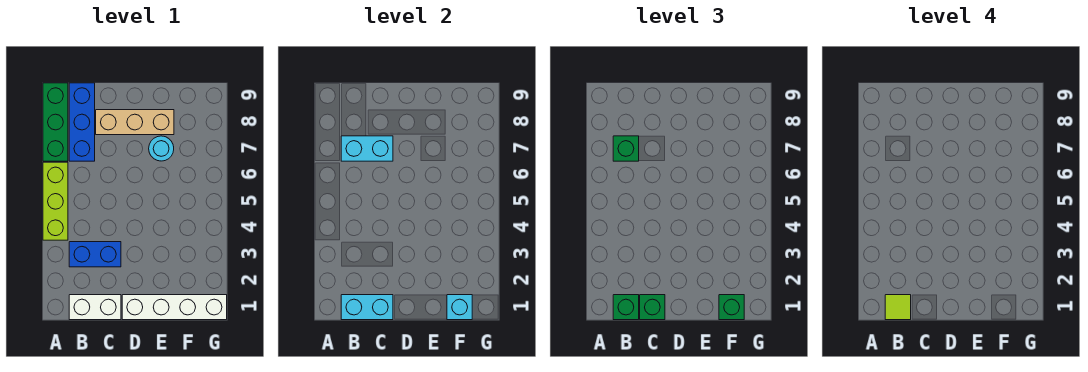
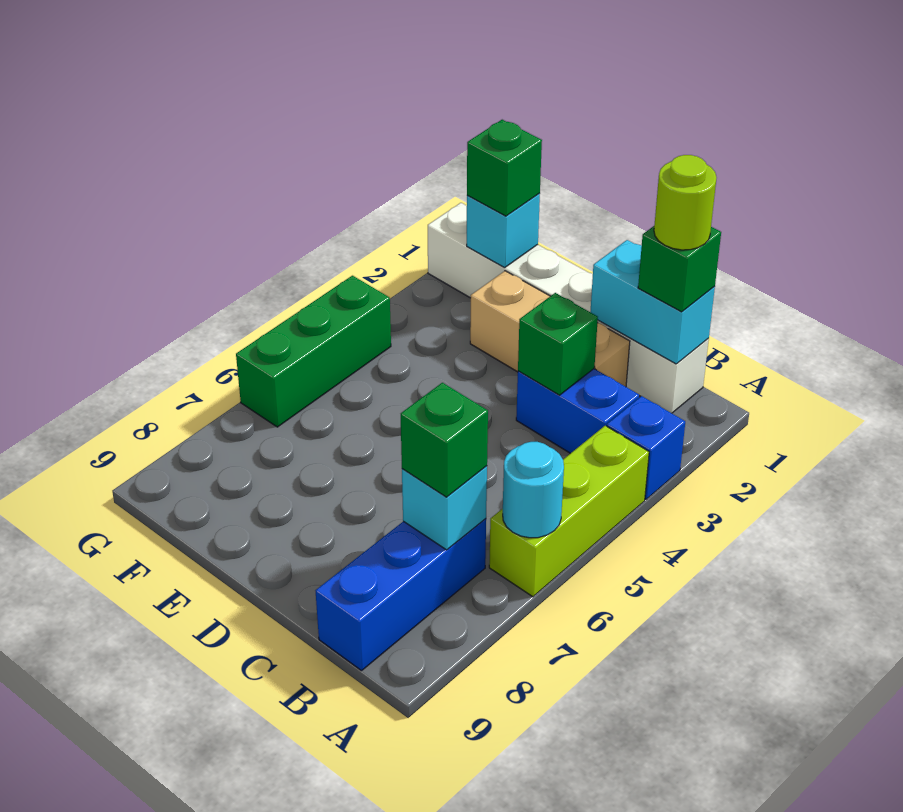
none -> blue brick A3 level 1
green brick A7:A9 level 1 -> green brick G4:G6 level 1
lime tile B1 level 4 -> lime round brick B1 level 4
cyan brick B7:C7 level 2 -> cyan brick B7 level 2
green brick C1 level 3 -> green brick C3 level 2
tan brick C8:E8 level 1 -> tan brick C2:E2 level 1
cyan round brick E7 level 1 -> cyan round brick A6 level 2

